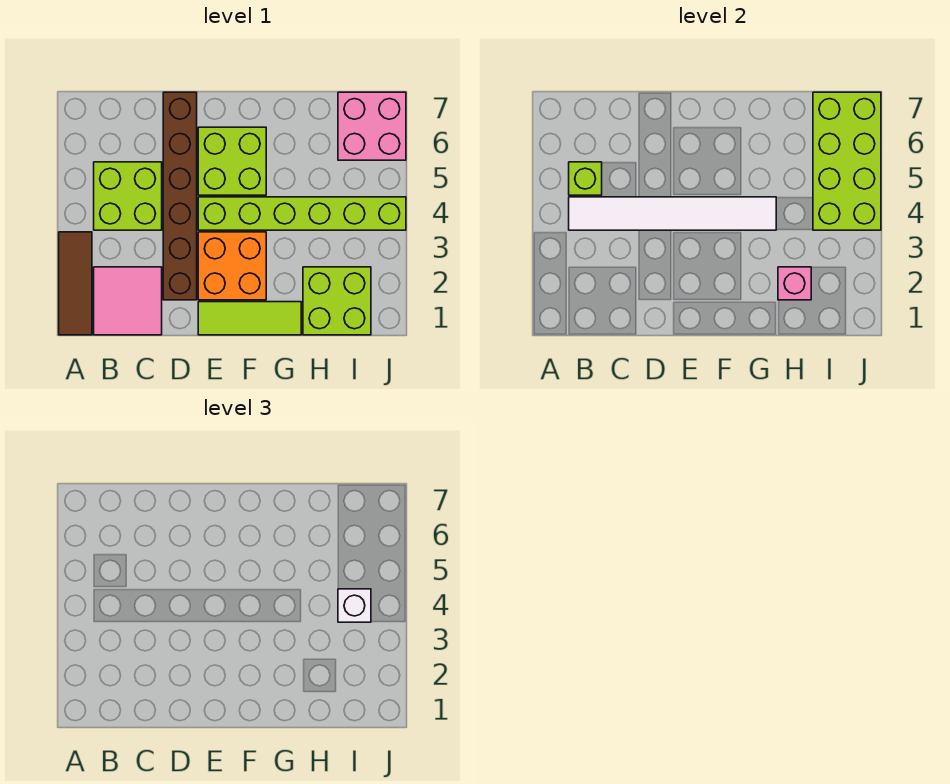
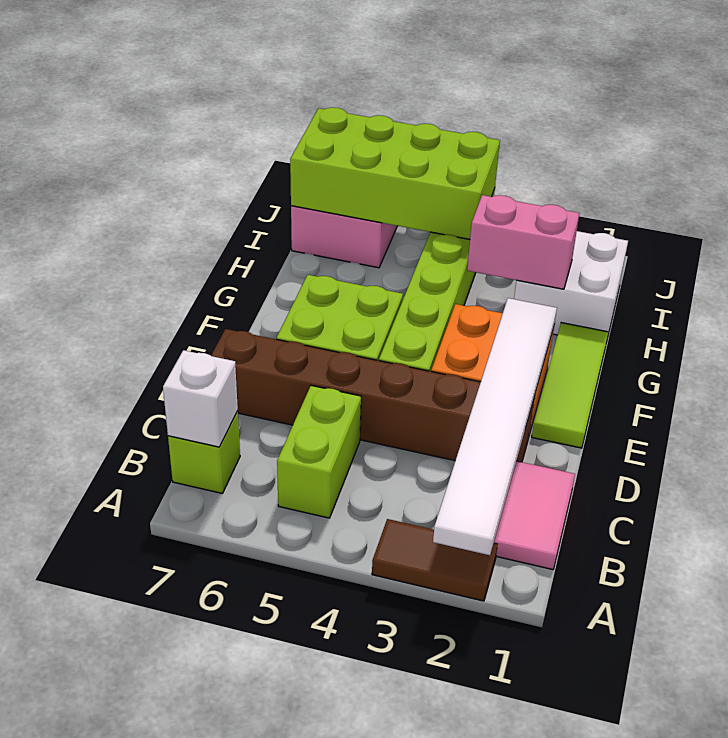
brown tile A1:A3 level 1 -> brown tile A2:A3 level 1
lime brick B4:C5 level 1 -> lime brick B5:C5 level 1
white tile B4:G4 level 2 -> white tile A2:F2 level 2
lime brick B5 level 2 -> lime brick B7 level 1
lime brick H1:I2 level 1 -> white brick H1:I2 level 1
pink brick H2 level 2 -> pink brick H2:H3 level 2
white brick I4 level 3 -> white brick B7 level 2

